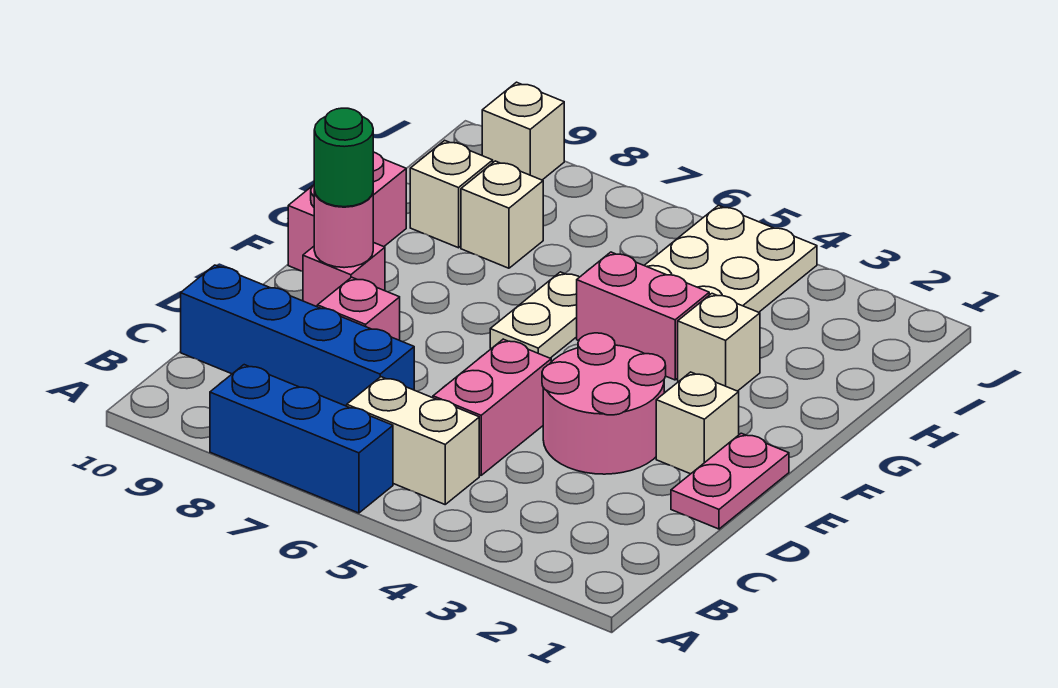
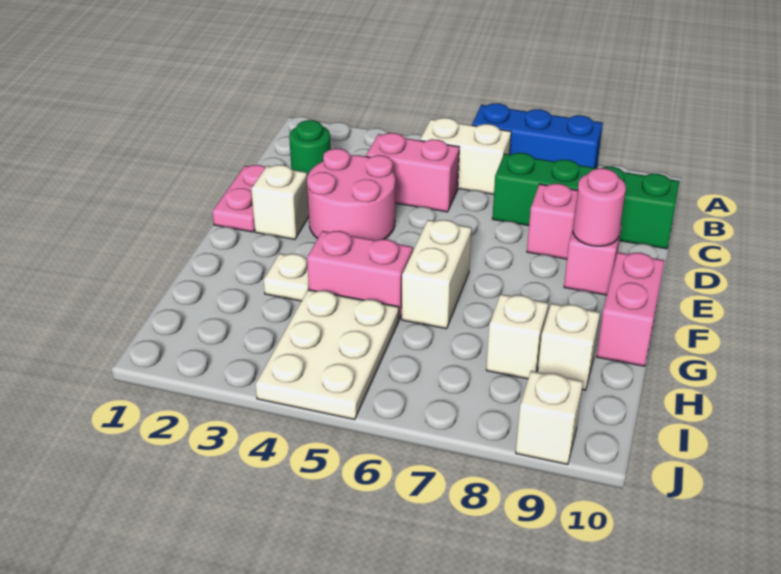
pink brick C5:D5 level 1 -> pink brick C4:C5 level 1
blue brick C7:C10 level 1 -> green brick C7:C10 level 1
green round brick E9 level 3 -> green round brick C2 level 1
white plate F6:G6 level 1 -> white brick F6:G6 level 1
white brick G3 level 1 -> white plate G3 level 1

